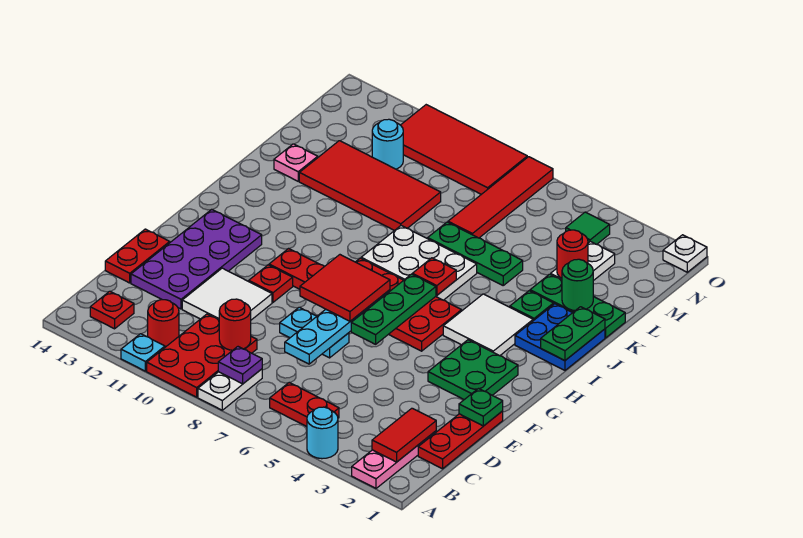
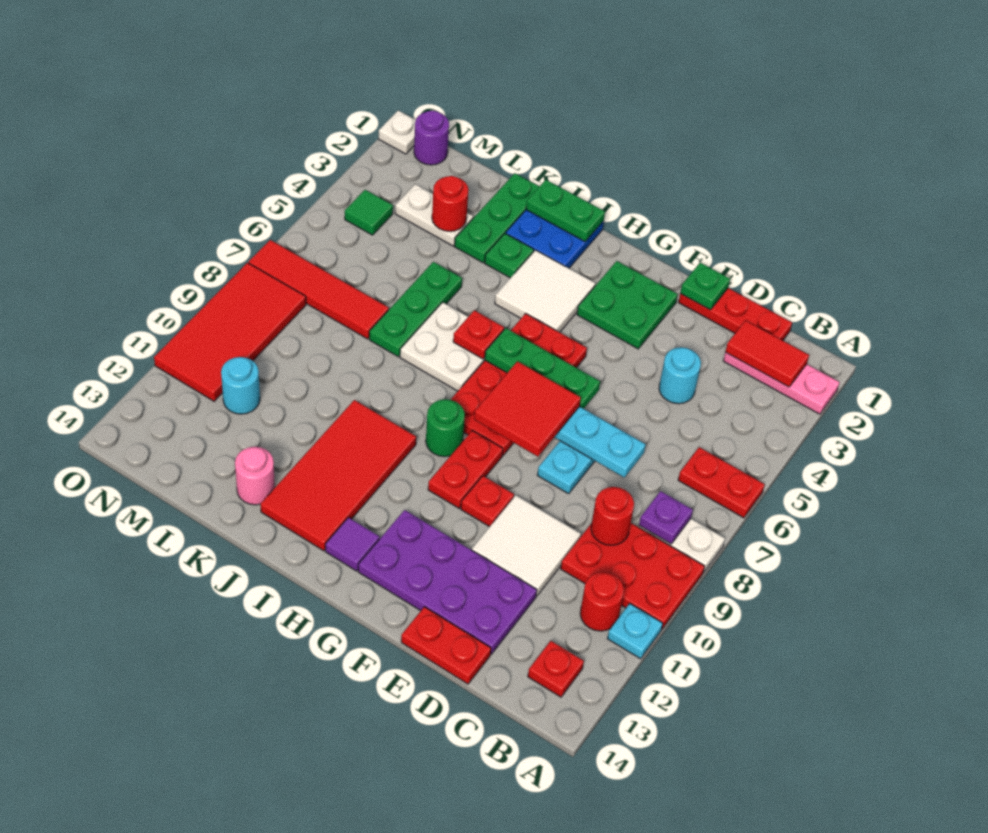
cyan round brick A4 level 1 -> cyan round brick D4 level 1
red plate B5:B6 level 1 -> red plate A6:B6 level 1
none -> purple tile H13 level 1
white plate I6:J8 level 1 -> white plate I6:J7 level 1
green round brick K2 level 2 -> green round brick H9 level 1
red tile K9:L12 level 1 -> red tile I10:J13 level 1
pink plate K13 level 1 -> pink round brick K13 level 1
none -> purple round brick N1 level 1

